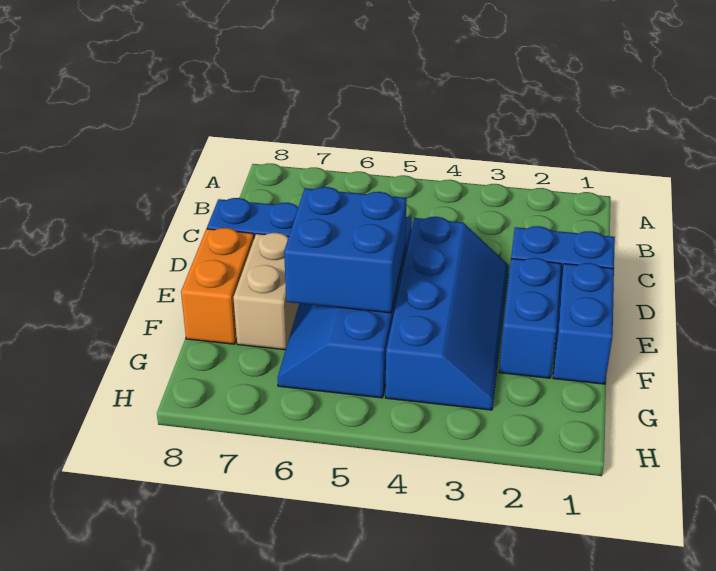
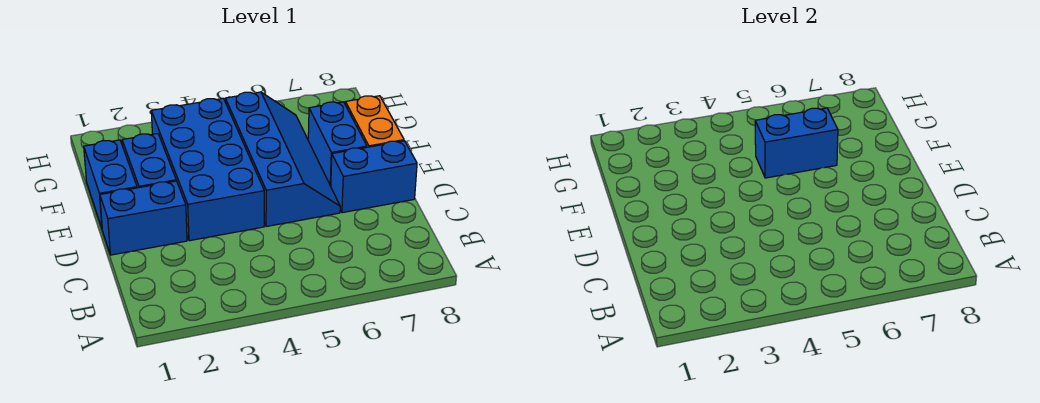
blue slope D3:G4 level 1 top 4 -> blue brick D3:G4 level 1
blue brick E5:F6 level 2 -> blue brick F5:F6 level 2
tan brick E7:F7 level 1 -> blue brick E7:F7 level 1

